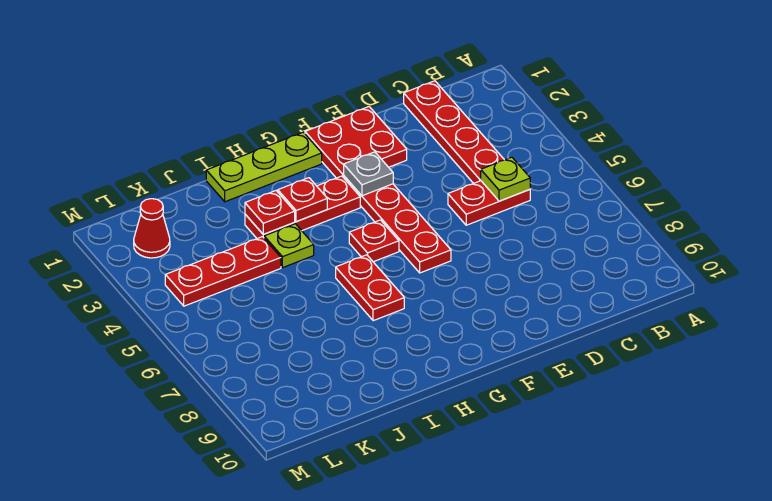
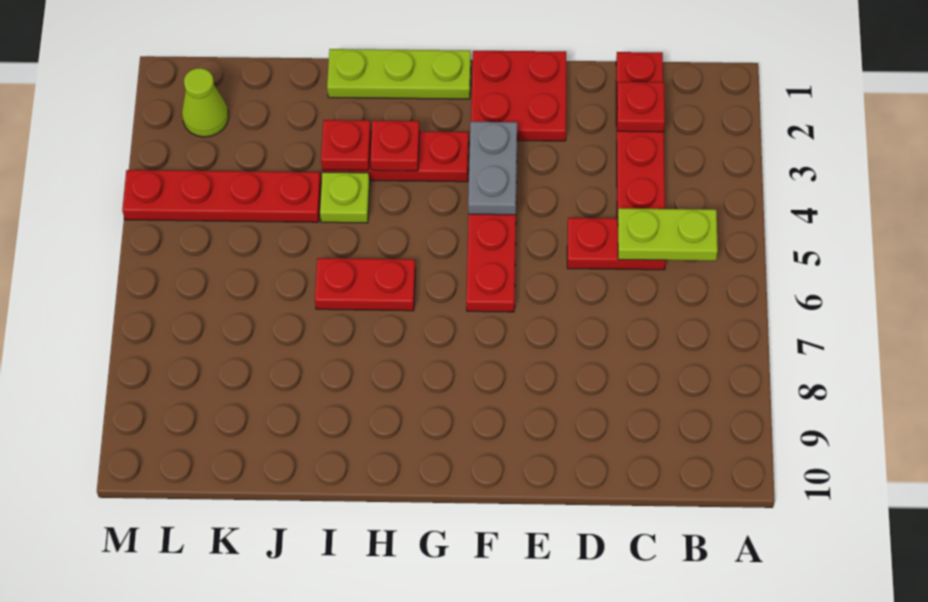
lime plate C5 level 2 -> lime plate B5:C5 level 2
grey plate F3 level 2 -> grey plate F3:F4 level 2
red plate G5 level 1 -> red plate C2 level 2
red plate H6:H7 level 1 -> red plate H6:I6 level 1
red plate J4:L4 level 1 -> red plate J4:M4 level 1
red cone L2 level 1 -> lime cone L2 level 1

